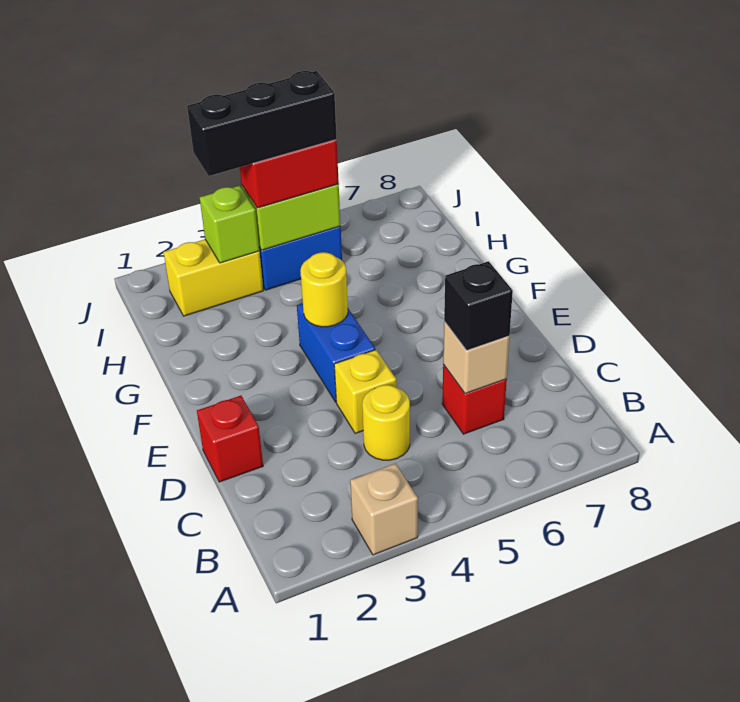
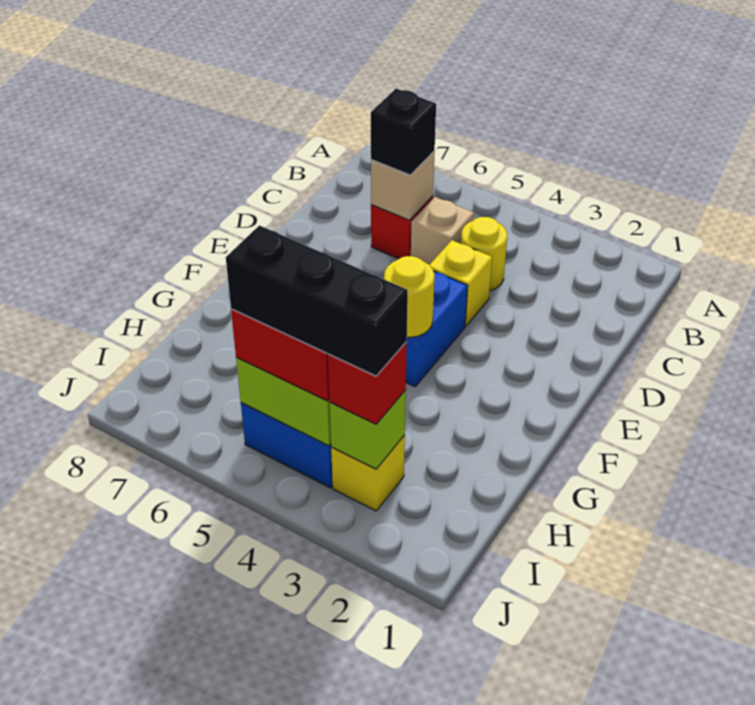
tan brick A3 level 1 -> tan brick C5 level 1
red brick D1 level 1 -> red brick I3 level 3
yellow brick I2:I3 level 1 -> yellow brick I3 level 1

